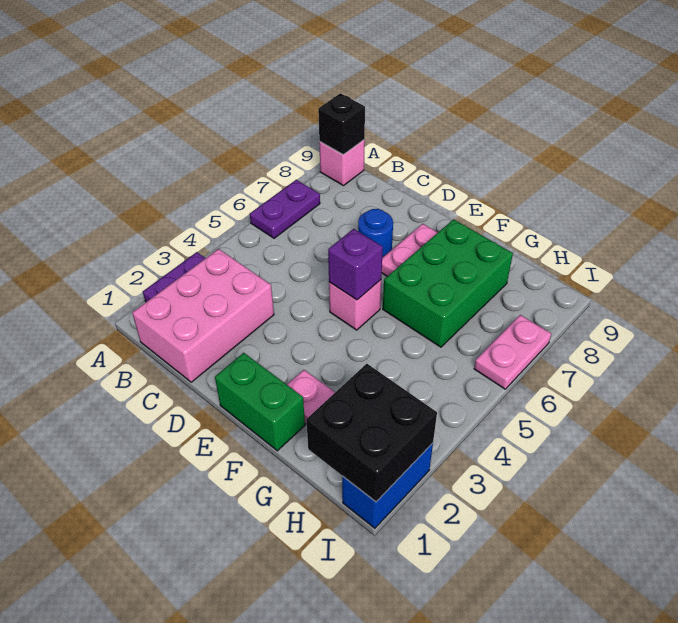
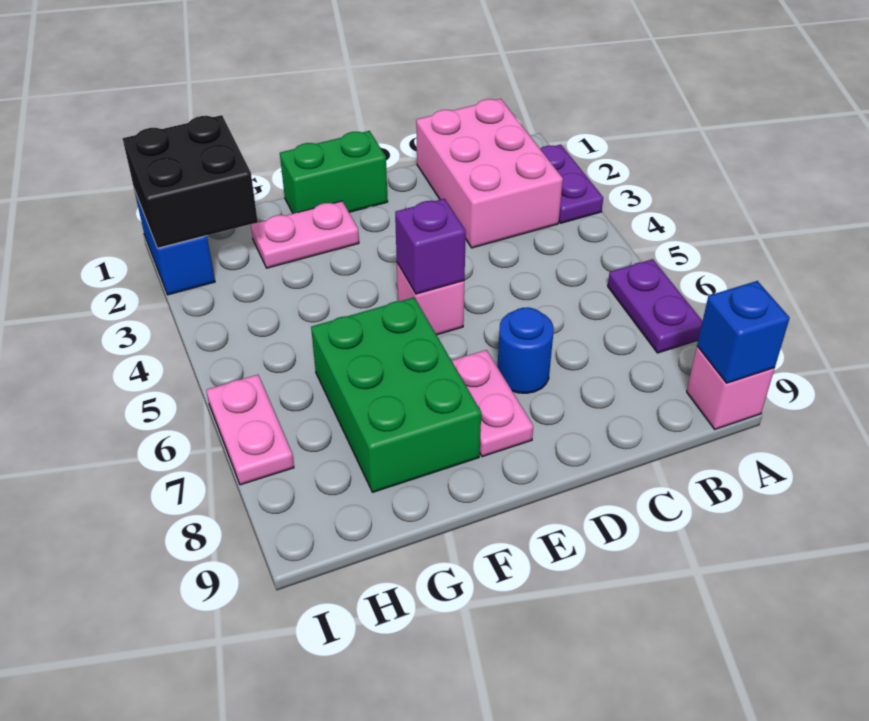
black brick A9 level 2 -> blue brick A9 level 2

